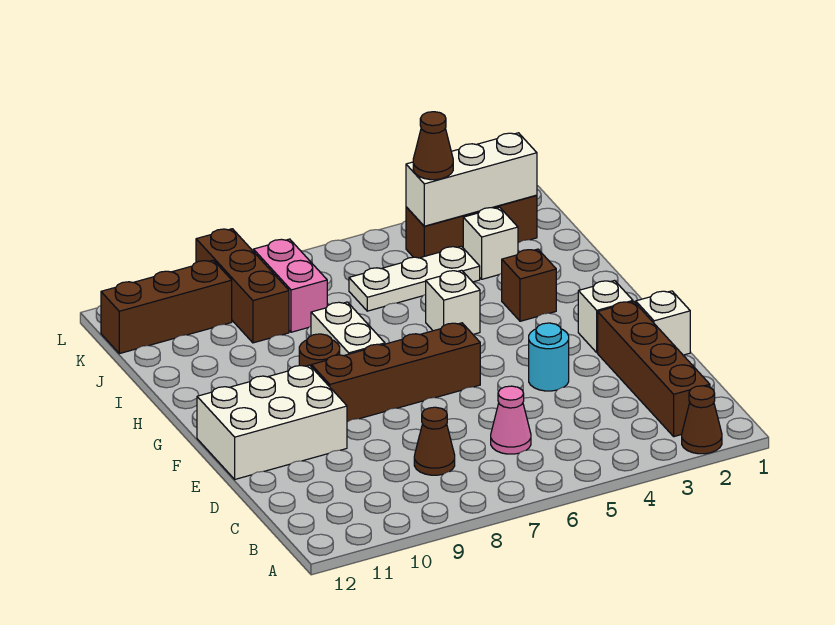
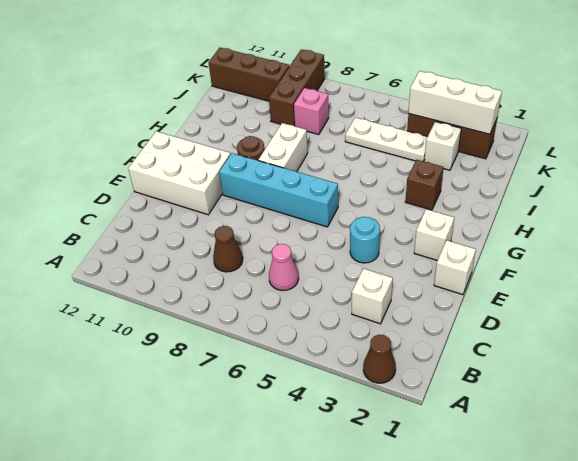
brown brick B2:E2 level 1 -> none
brown brick F6:F9 level 1 -> cyan brick F6:F9 level 1
white brick H5 level 1 -> white brick C3 level 1
pink brick J8:K8 level 1 -> pink brick J8 level 1
brown cone K4 level 3 -> none

